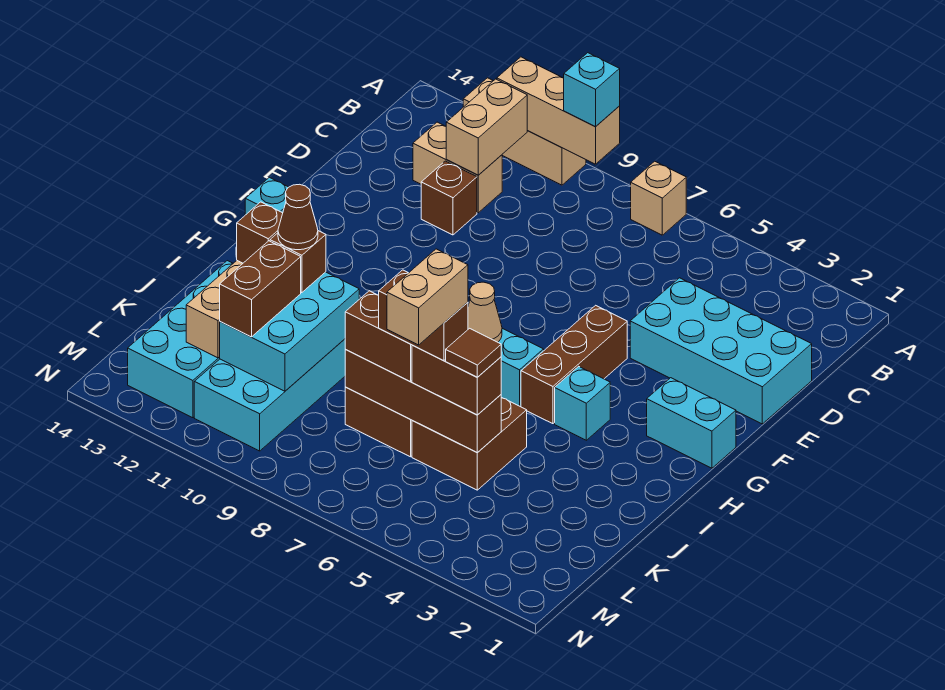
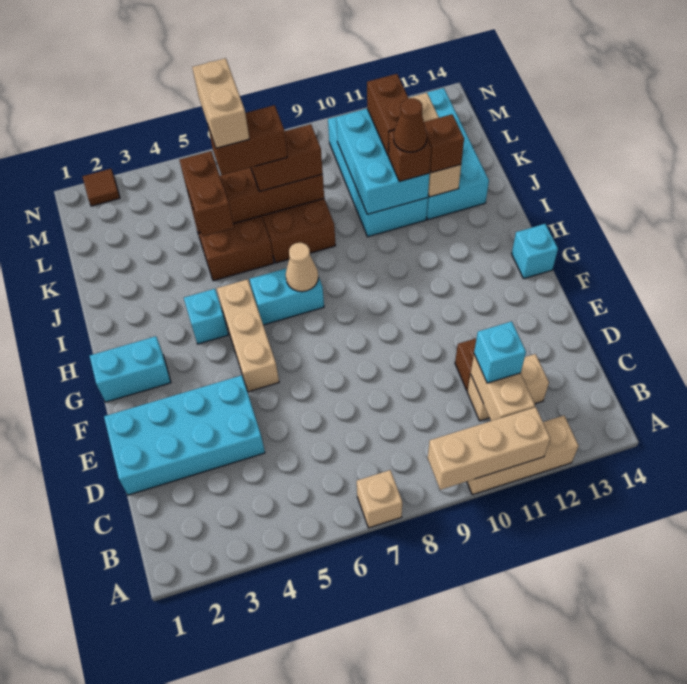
cyan brick A9 level 3 -> cyan brick C11 level 3
brown brick F5:H5 level 1 -> tan brick F5:H5 level 1
brown brick K5:K6 level 3 -> brown brick J5:K5 level 3
brown tile K5 level 4 -> brown tile N2 level 1

